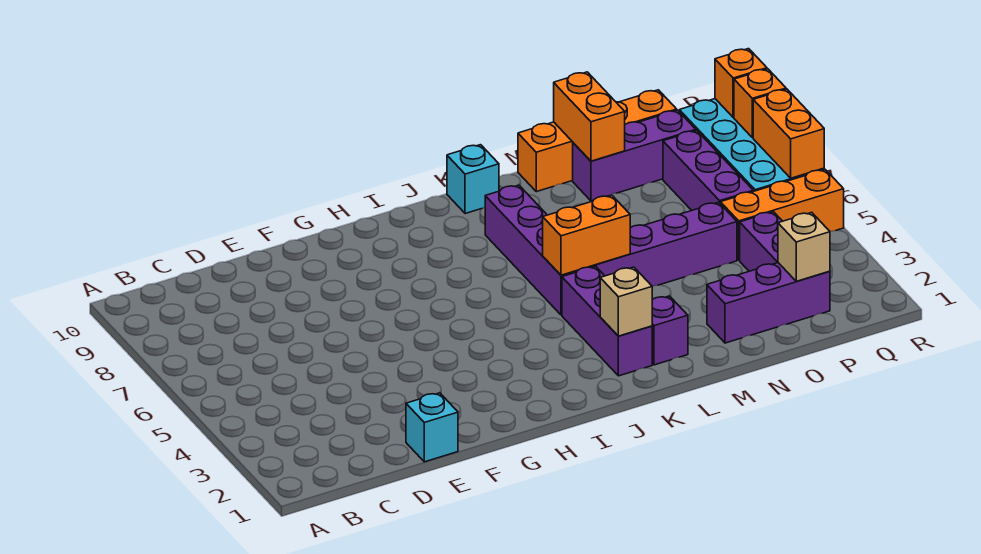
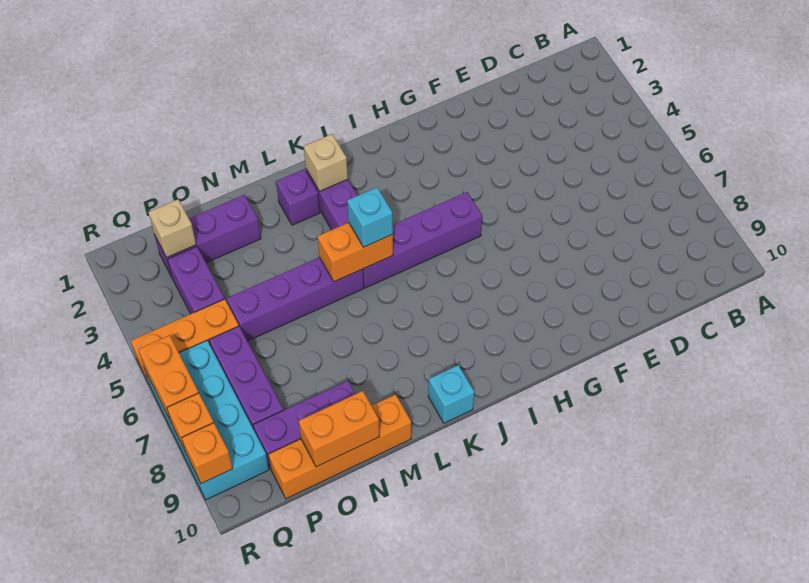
cyan brick E1 level 1 -> cyan brick K5 level 3
purple brick K5:K8 level 1 -> purple brick H5:K5 level 1
orange brick N9:N10 level 2 -> orange brick N10:O10 level 2

